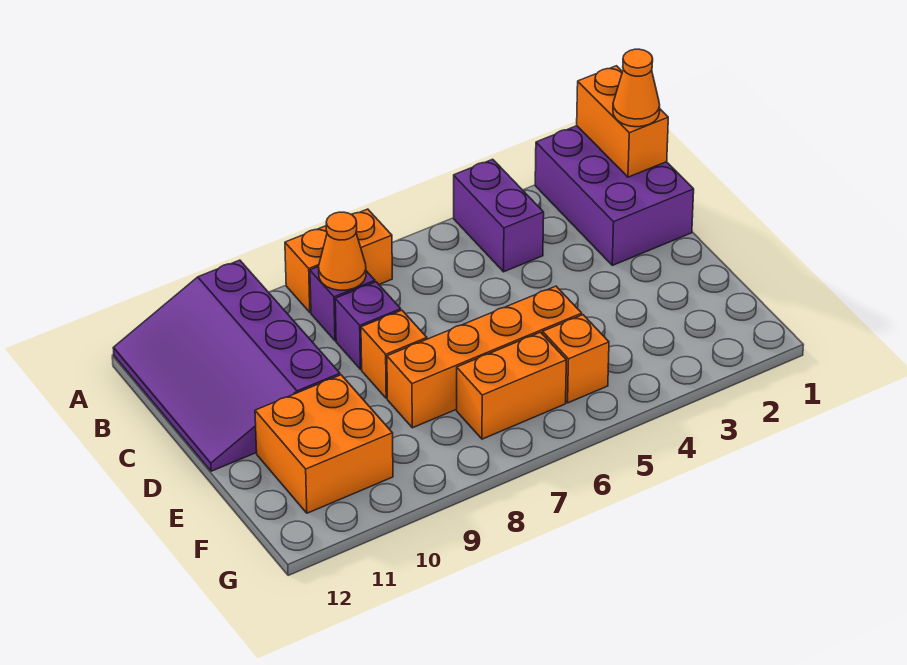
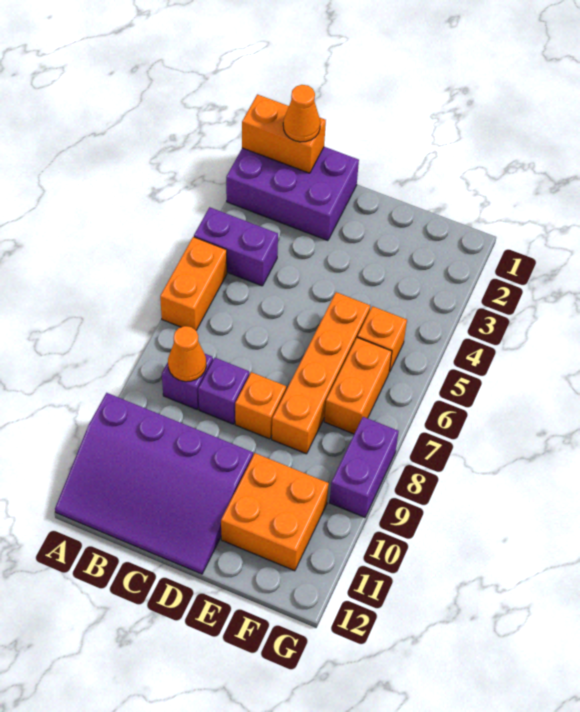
orange brick A7:A8 level 1 -> orange brick A5:A6 level 1
none -> purple brick G8:G9 level 1

